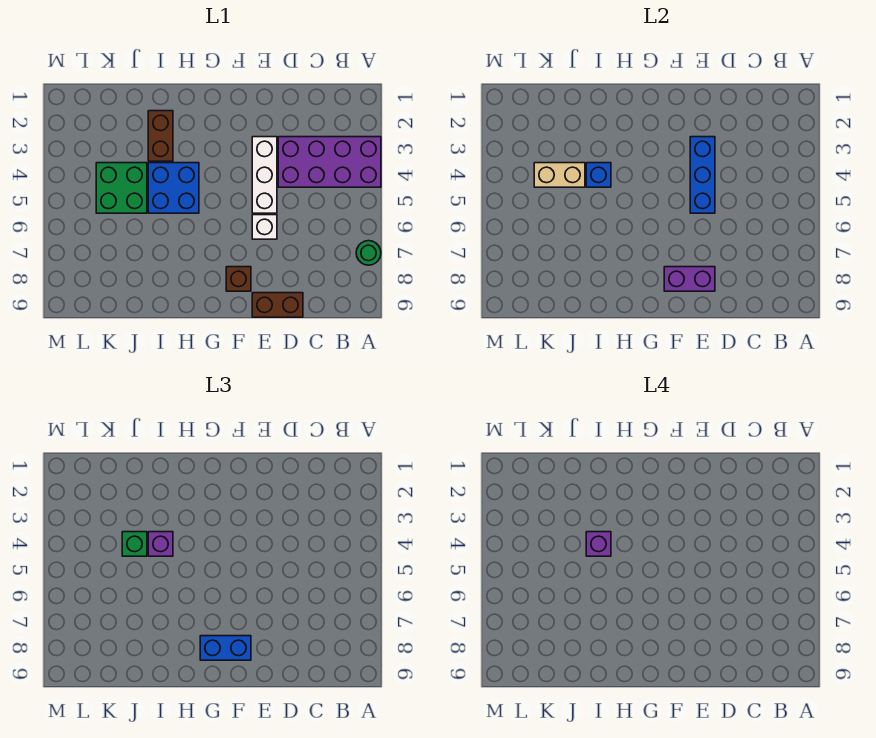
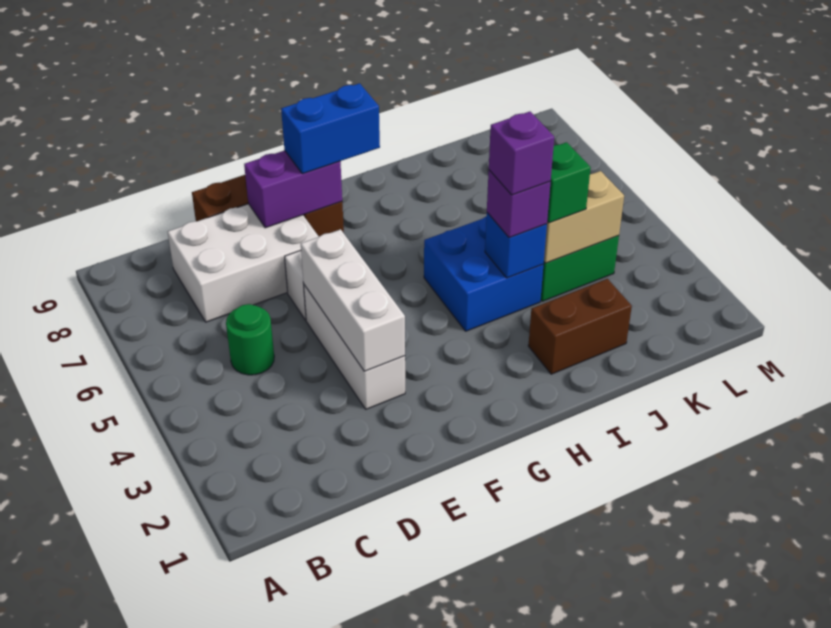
purple brick A3:D4 level 1 -> none
green round brick A7 level 1 -> green round brick C5 level 1
none -> white brick C7:E8 level 1
blue brick E3:E5 level 2 -> white brick E3:E5 level 2
brown brick I2:I3 level 1 -> brown brick I2:J2 level 1

